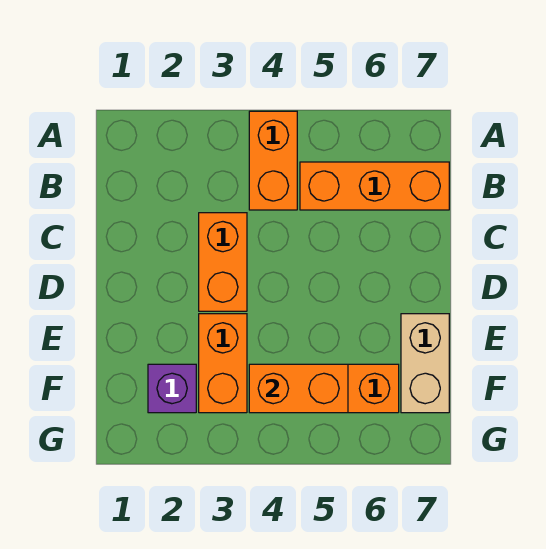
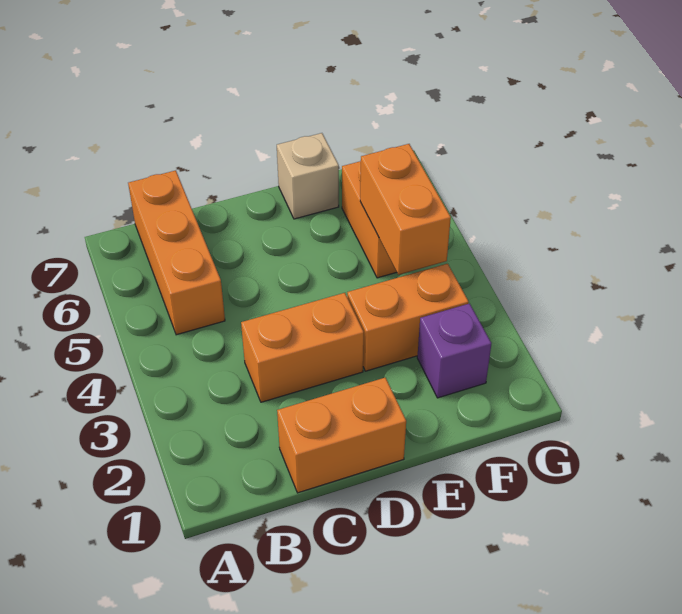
orange brick A4:B4 level 1 -> orange brick C1:D1 level 1
tan brick E7:F7 level 1 -> tan brick E7 level 1

